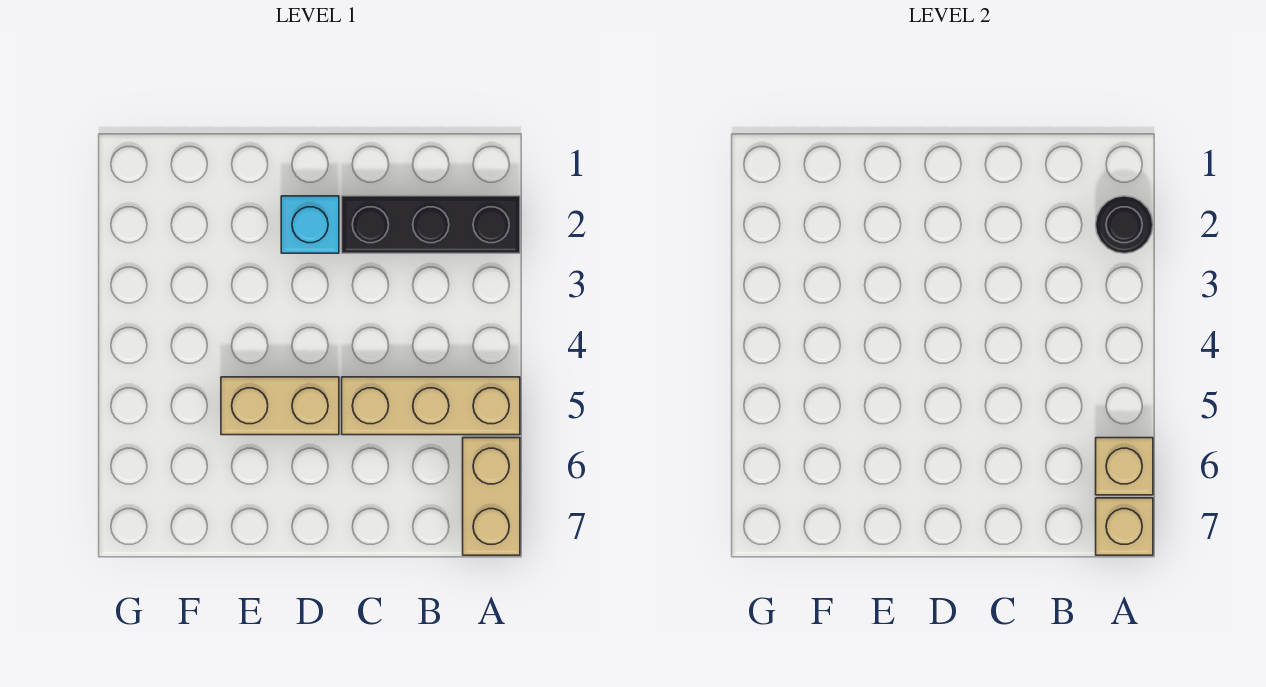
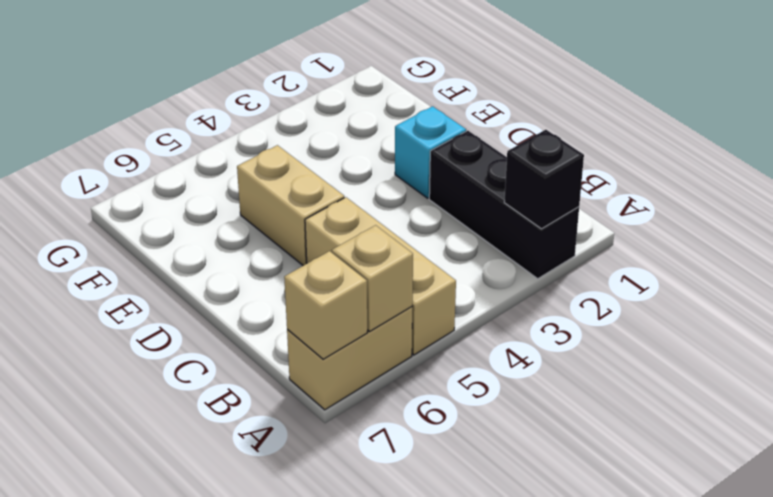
black round brick A2 level 2 -> black brick A2 level 2

